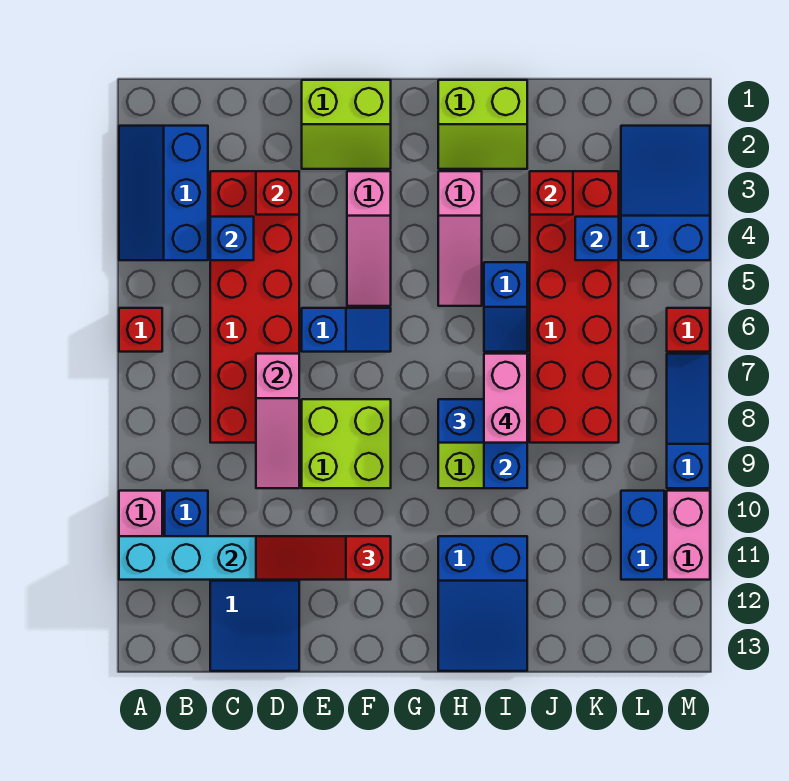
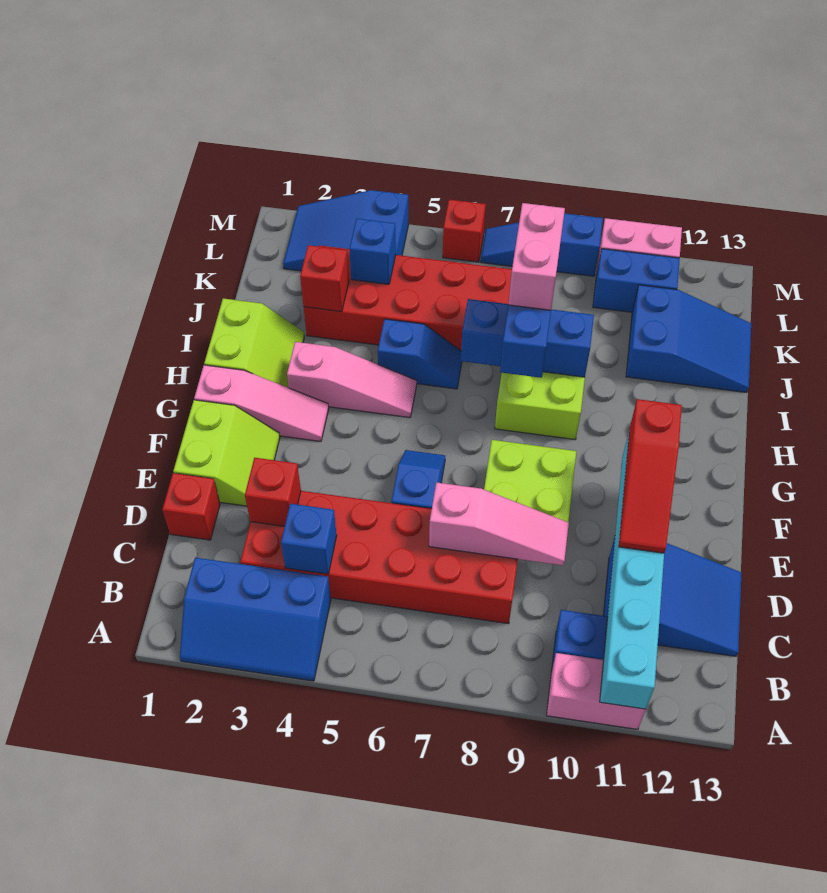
red brick A6 level 1 -> red brick D1 level 1
pink slope F3:F5 level 1 top 3 -> pink slope G1:G3 level 1 top 1
blue slope H11:I13 level 1 top 11 -> blue slope J11:K13 level 1 top 11
pink brick I7:I8 level 4 -> pink brick I8:J8 level 4

